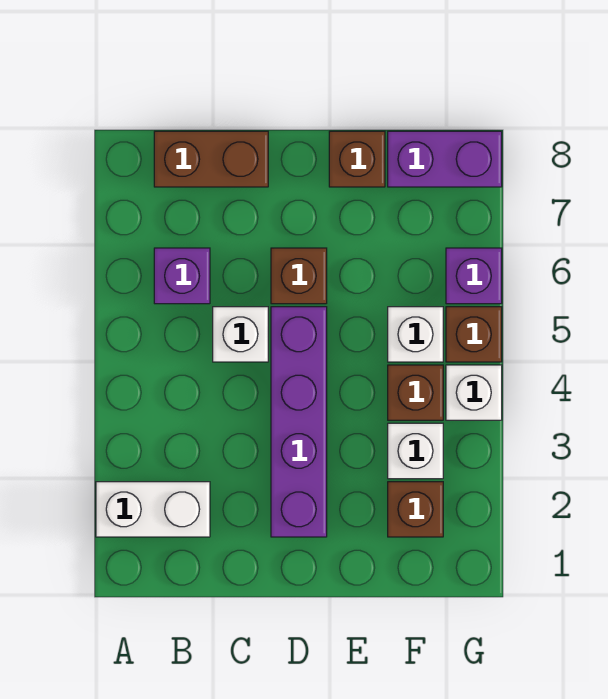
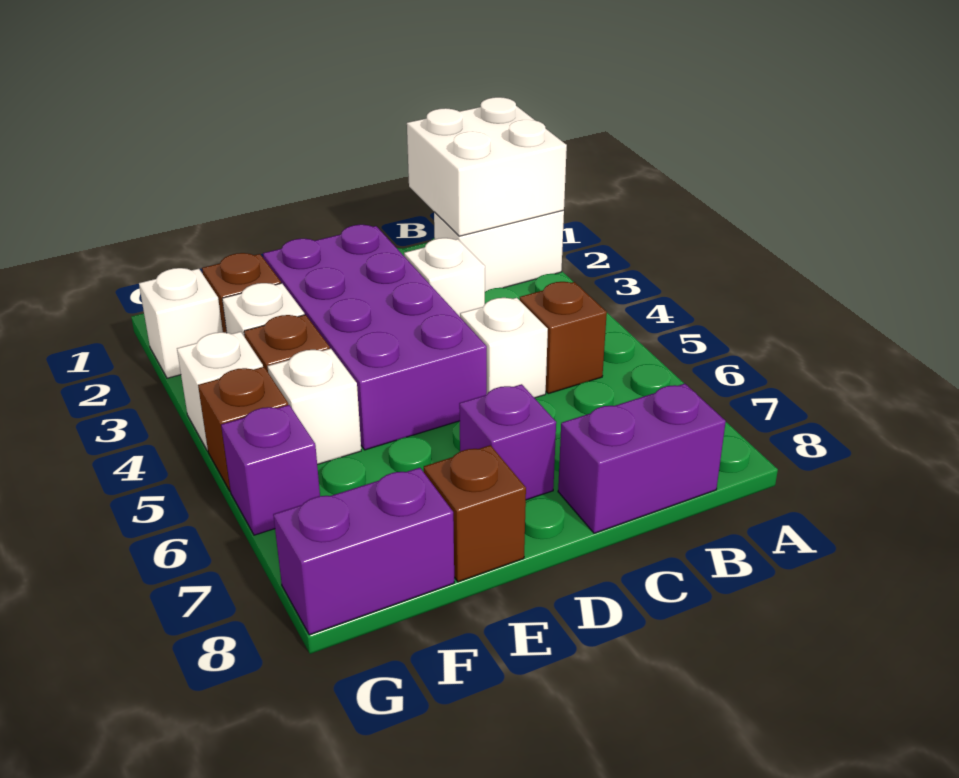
none -> white brick A1:B2 level 2
purple brick B6 level 1 -> purple brick D7 level 1
brown brick B8:C8 level 1 -> purple brick B8:C8 level 1
none -> white brick C3 level 1
purple brick D2:D5 level 1 -> purple brick D2:E5 level 1
brown brick D6 level 1 -> brown brick B5 level 1
none -> white brick G2 level 1

